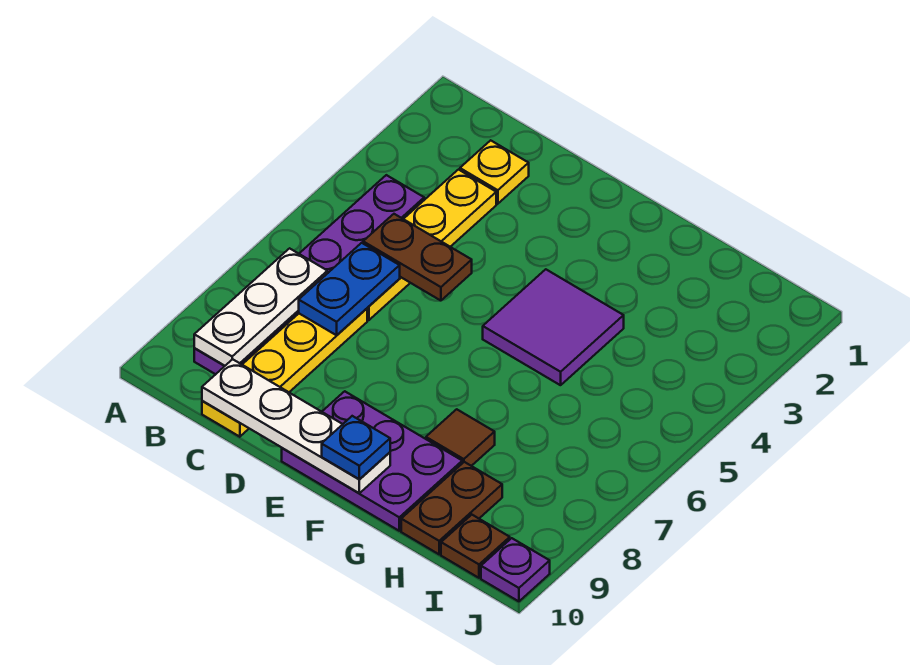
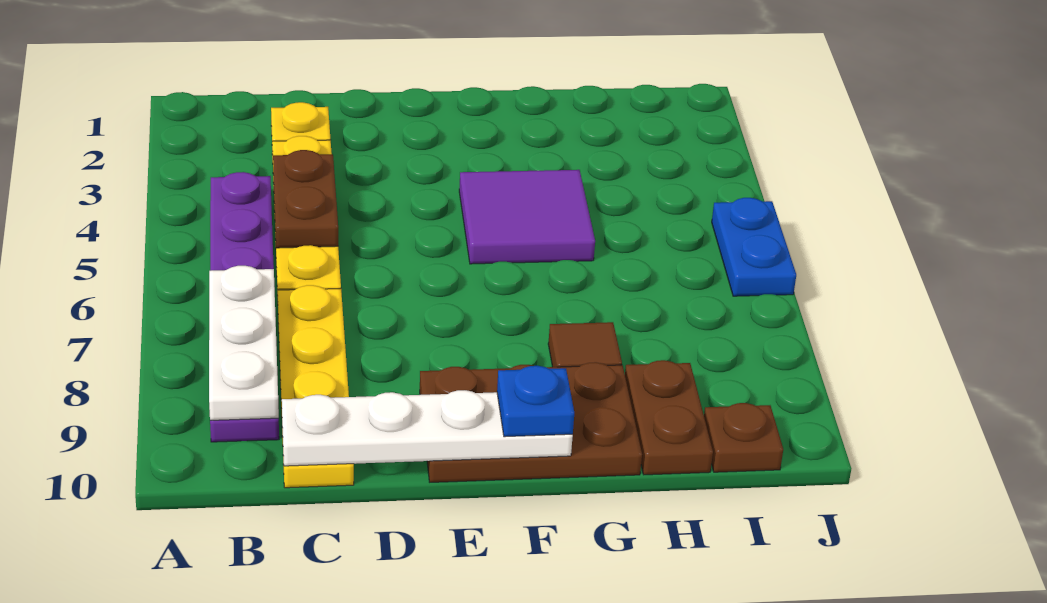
brown plate C5:D5 level 2 -> brown plate C4:C5 level 2
blue plate C6:C7 level 2 -> blue plate J5:J6 level 1
purple plate E9:G10 level 1 -> brown plate E9:G10 level 1
purple plate J10 level 1 -> none

